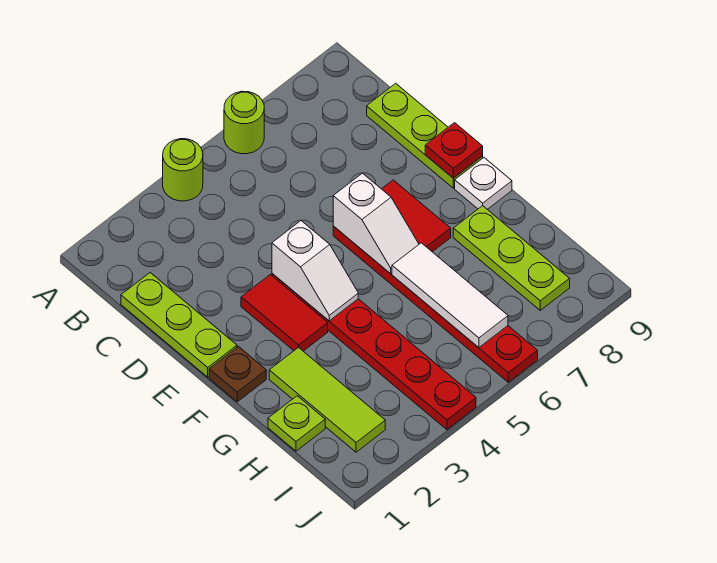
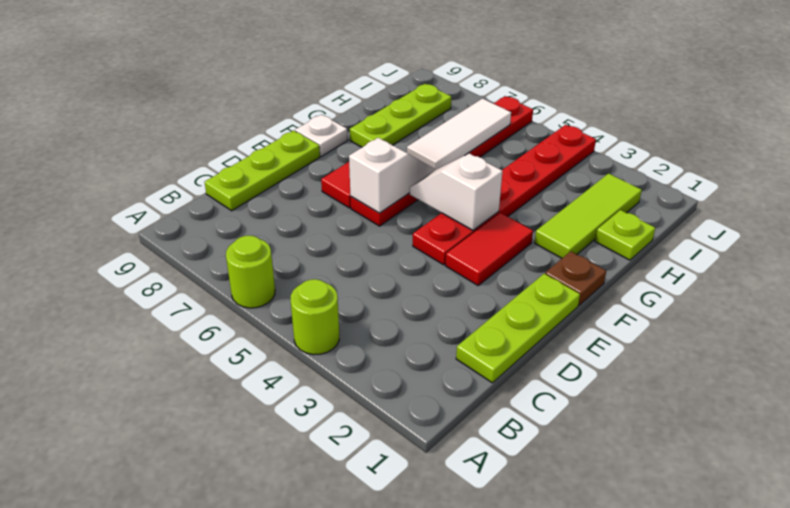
white slope E4:F4 level 2 top E -> white slope F4:F5 level 2 top 4
red plate E9 level 2 -> none

